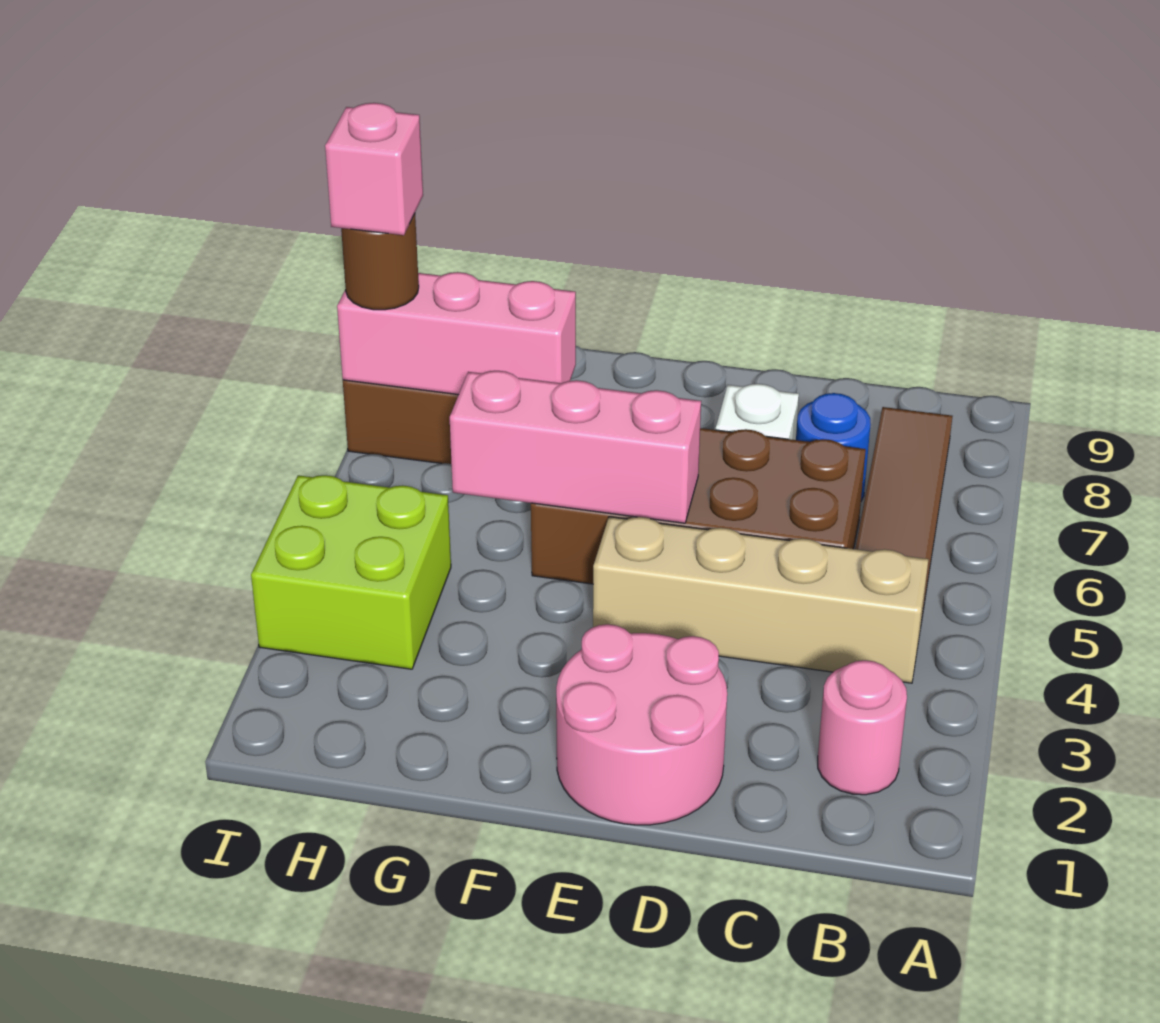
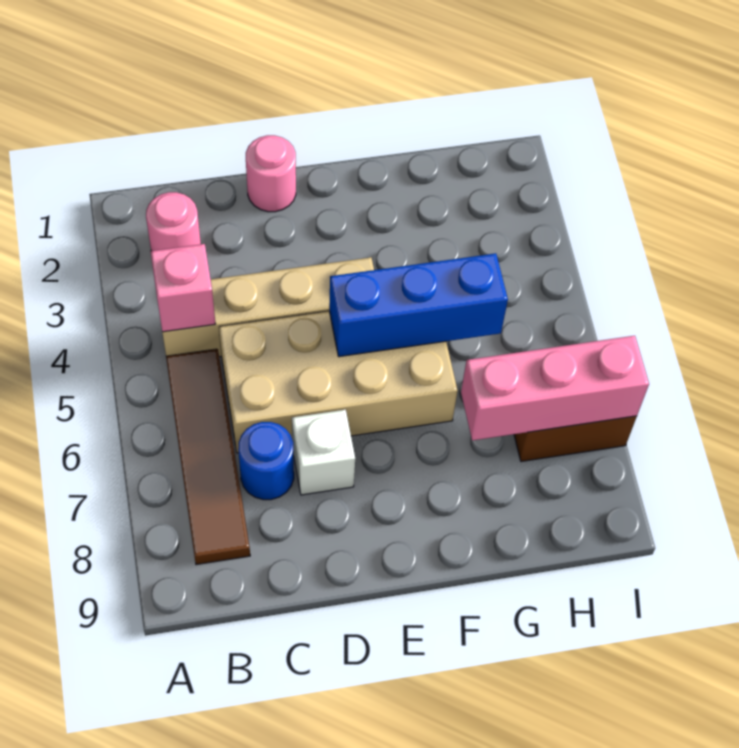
brown brick C5:F6 level 1 -> tan brick C5:F6 level 1
pink round brick D1:E2 level 1 -> pink round brick D1 level 1
pink brick E5:G5 level 2 -> blue brick E5:G5 level 2
lime brick H3:I4 level 1 -> none
brown round brick I7 level 3 -> none
pink brick I7 level 4 -> pink brick B4 level 2

